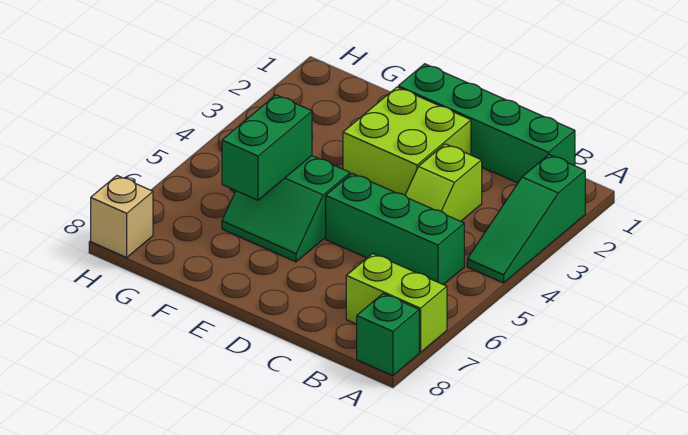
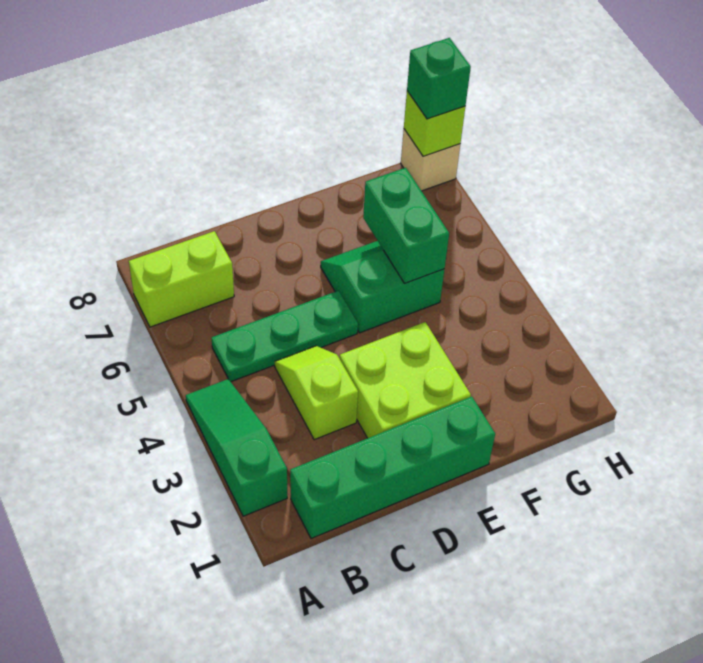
green brick A8 level 1 -> green brick H8 level 3
green brick B5:D5 level 1 -> green plate B5:D5 level 1
none -> lime brick H8 level 2

